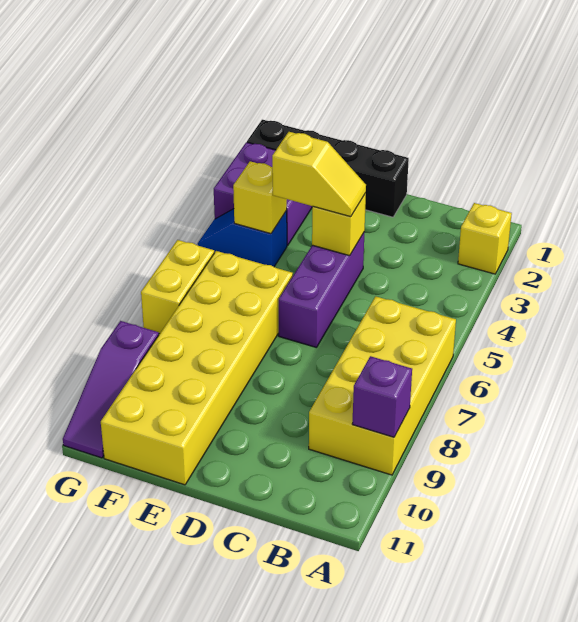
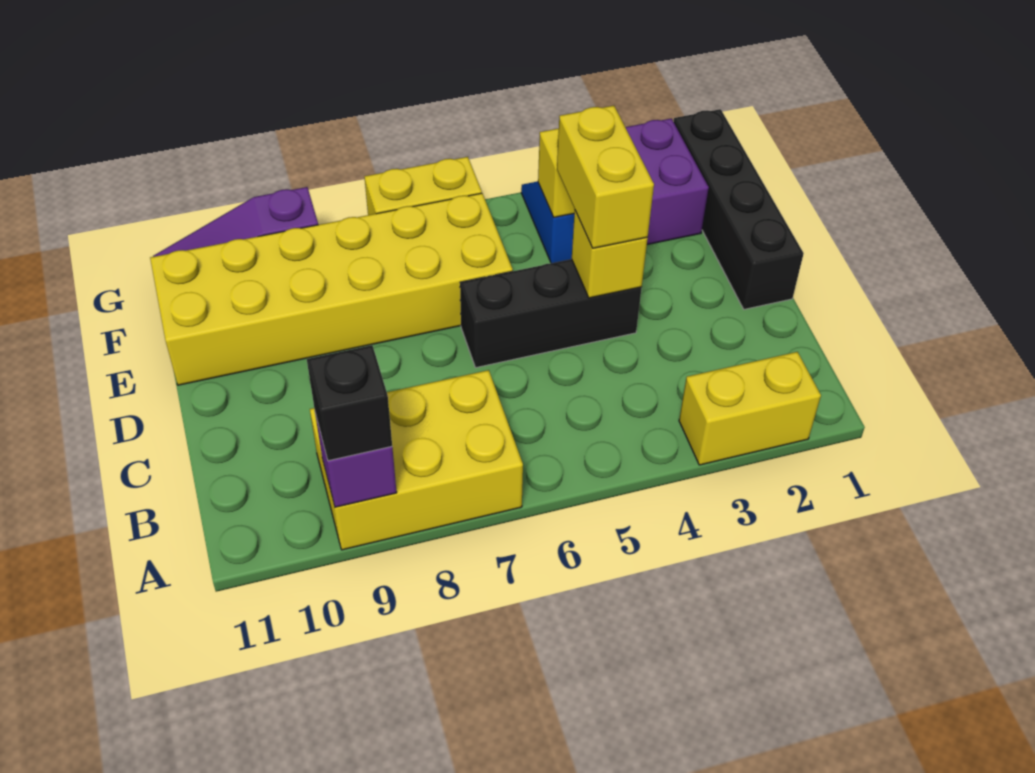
yellow brick A2 level 1 -> yellow brick A2:A3 level 1
yellow brick A6:B9 level 1 -> yellow brick A7:B9 level 1
none -> black brick A9 level 3
purple brick D4:D6 level 1 -> black brick D4:D6 level 1
yellow slope D4:E4 level 3 top E -> yellow brick D4:E4 level 3

